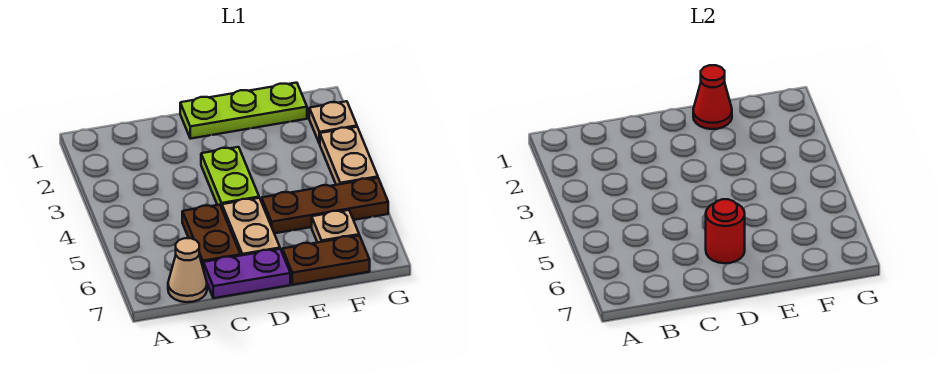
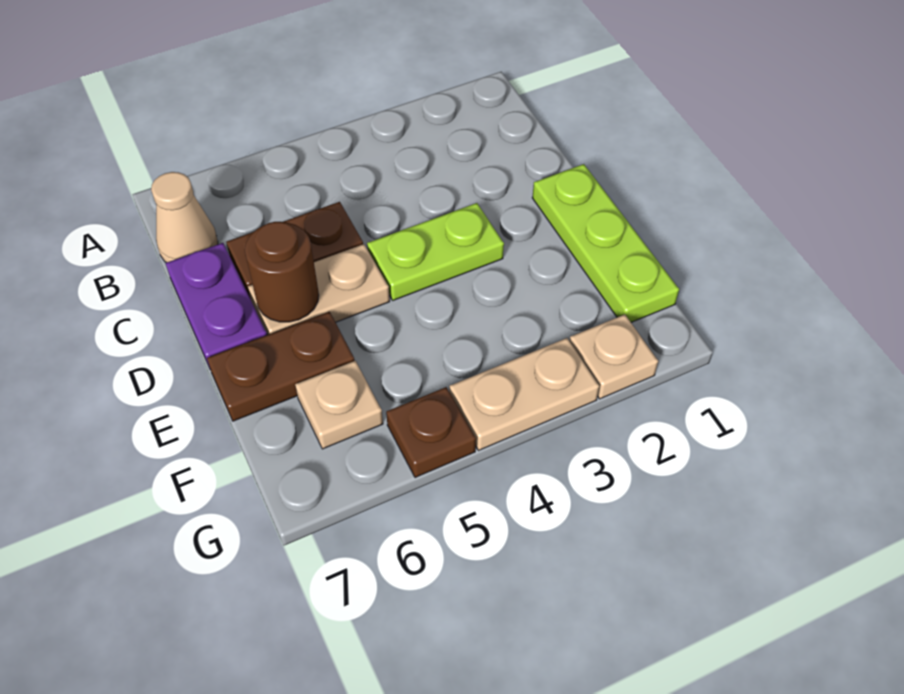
red round brick D6 level 2 -> brown round brick D6 level 2
red cone E1 level 2 -> none
brown plate E5:G5 level 1 -> brown plate G5 level 1
brown plate E7:F7 level 1 -> brown plate E6:E7 level 1

